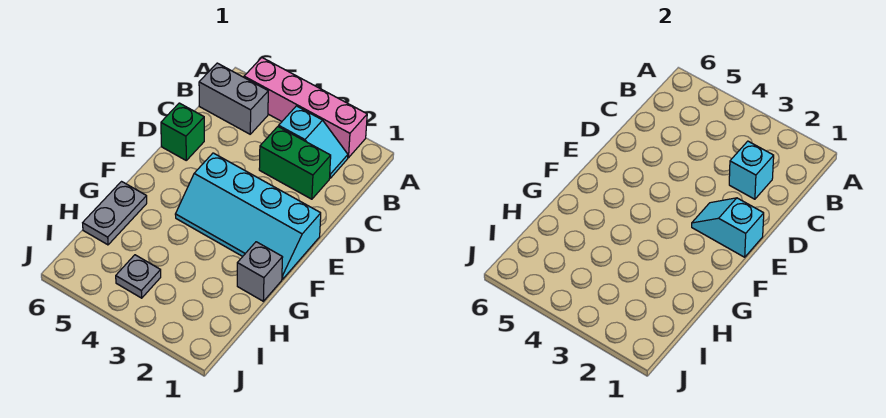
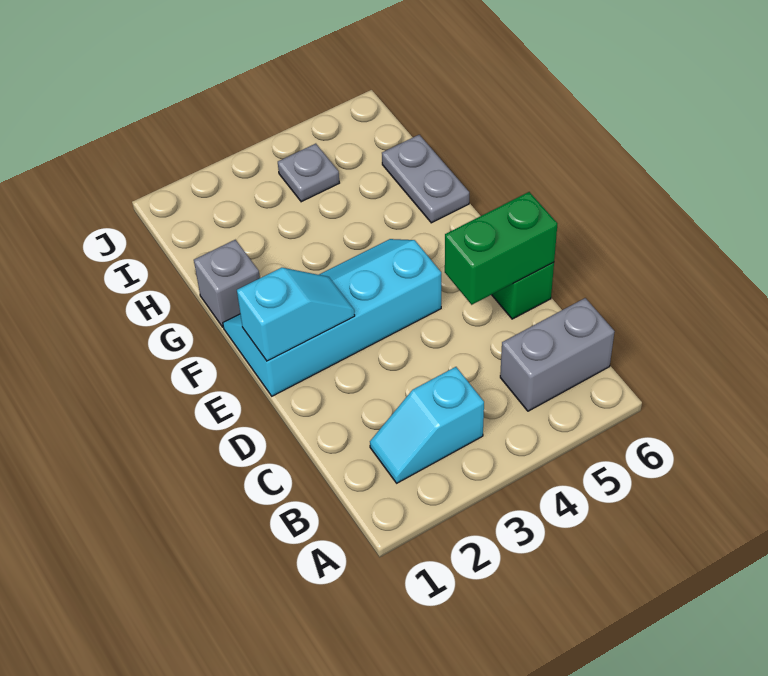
pink brick A2:A5 level 1 -> none
green brick C2:C3 level 1 -> green brick D5:D6 level 2
cyan brick C2 level 2 -> none

